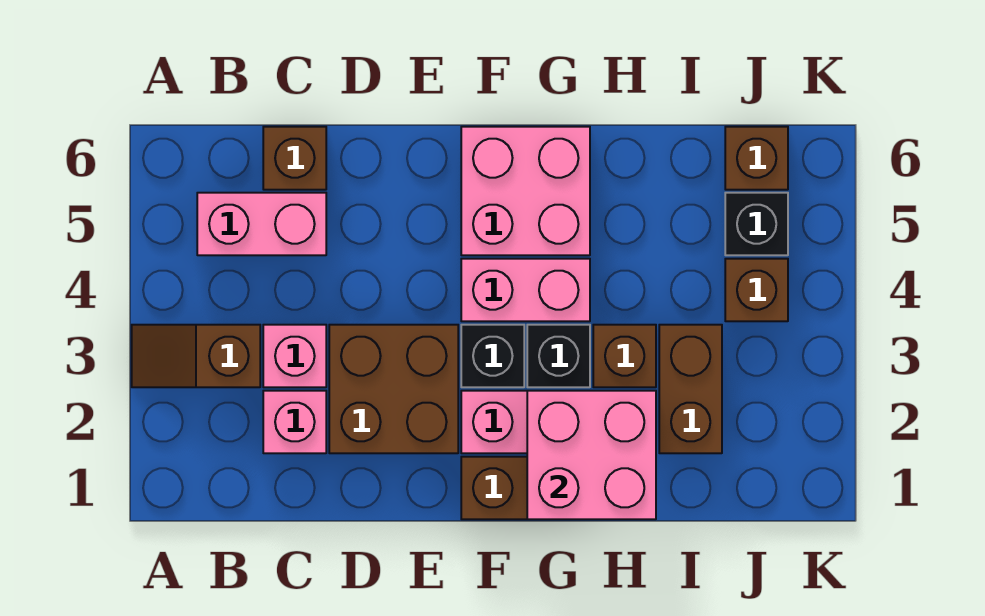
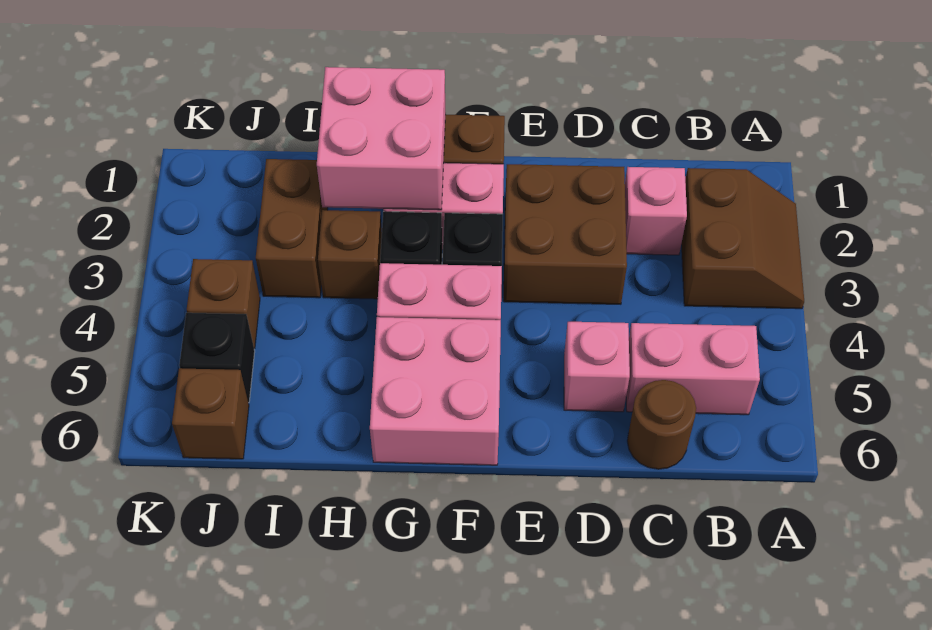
brown slope A3:B3 level 1 top B -> brown slope A2:B3 level 1 top B
pink brick C3 level 1 -> pink brick D5 level 1
brown brick C6 level 1 -> brown round brick C6 level 1

